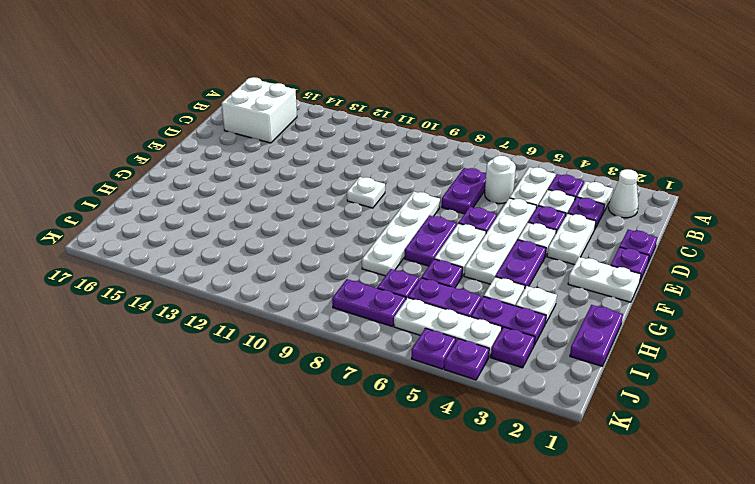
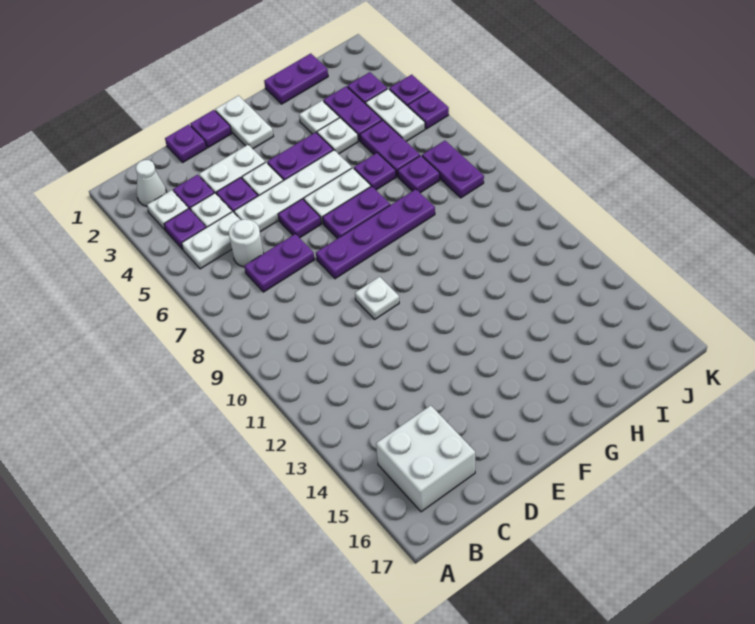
white plate E8:H8 level 1 -> purple plate E8:H8 level 1
white plate J4:J6 level 1 -> white plate J4:J5 level 1

